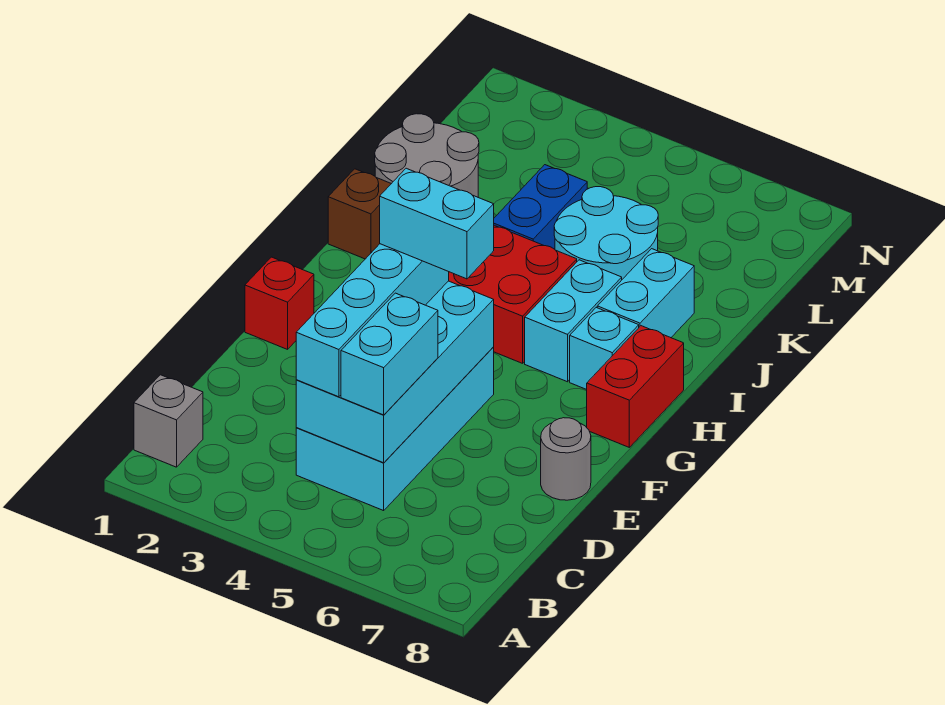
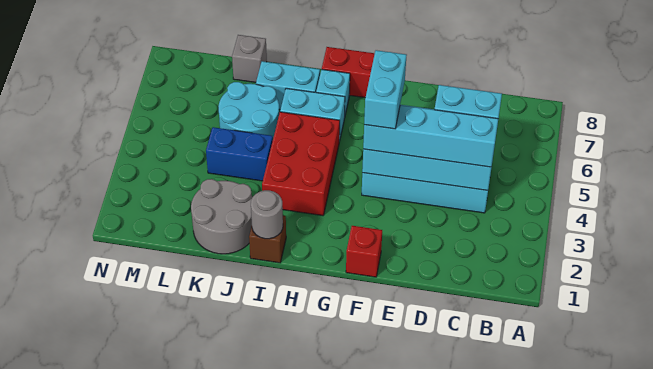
grey brick B1 level 1 -> grey brick K8 level 1
grey round brick E8 level 1 -> grey round brick I1 level 2

